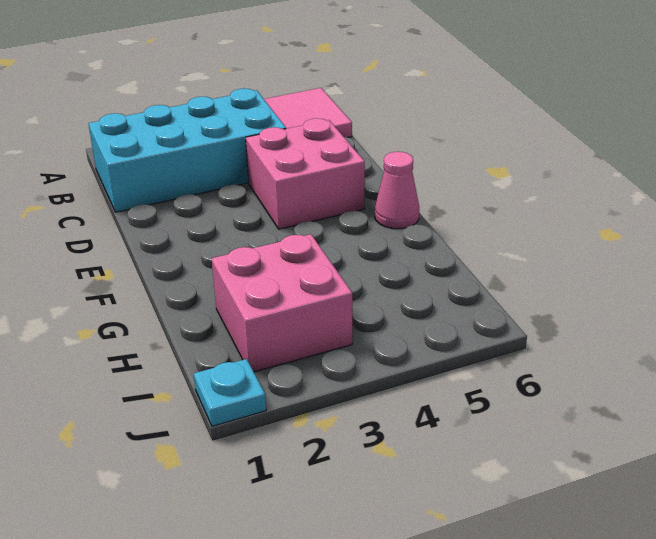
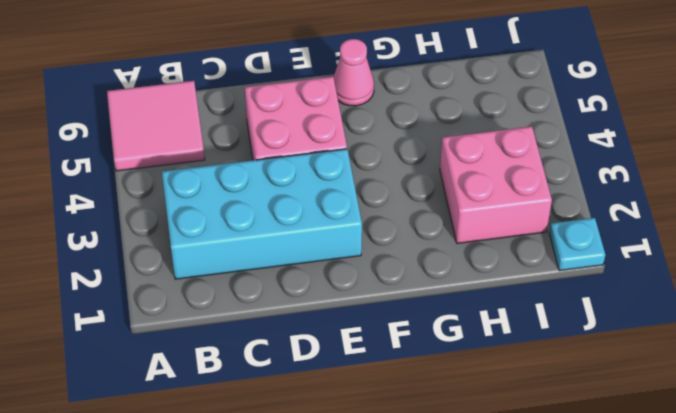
cyan brick B1:C4 level 1 -> cyan brick B2:E3 level 1

